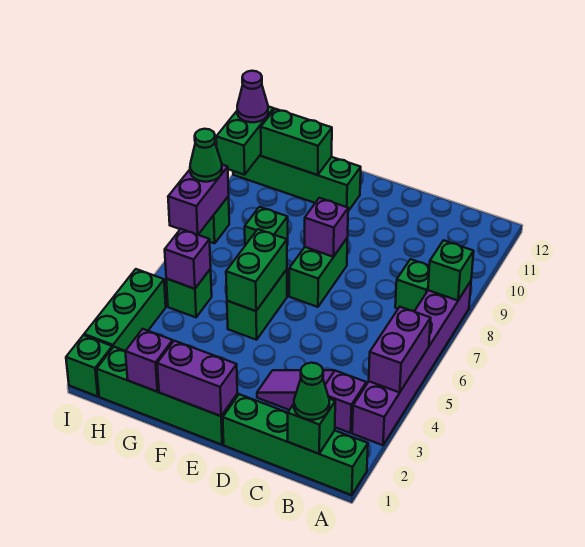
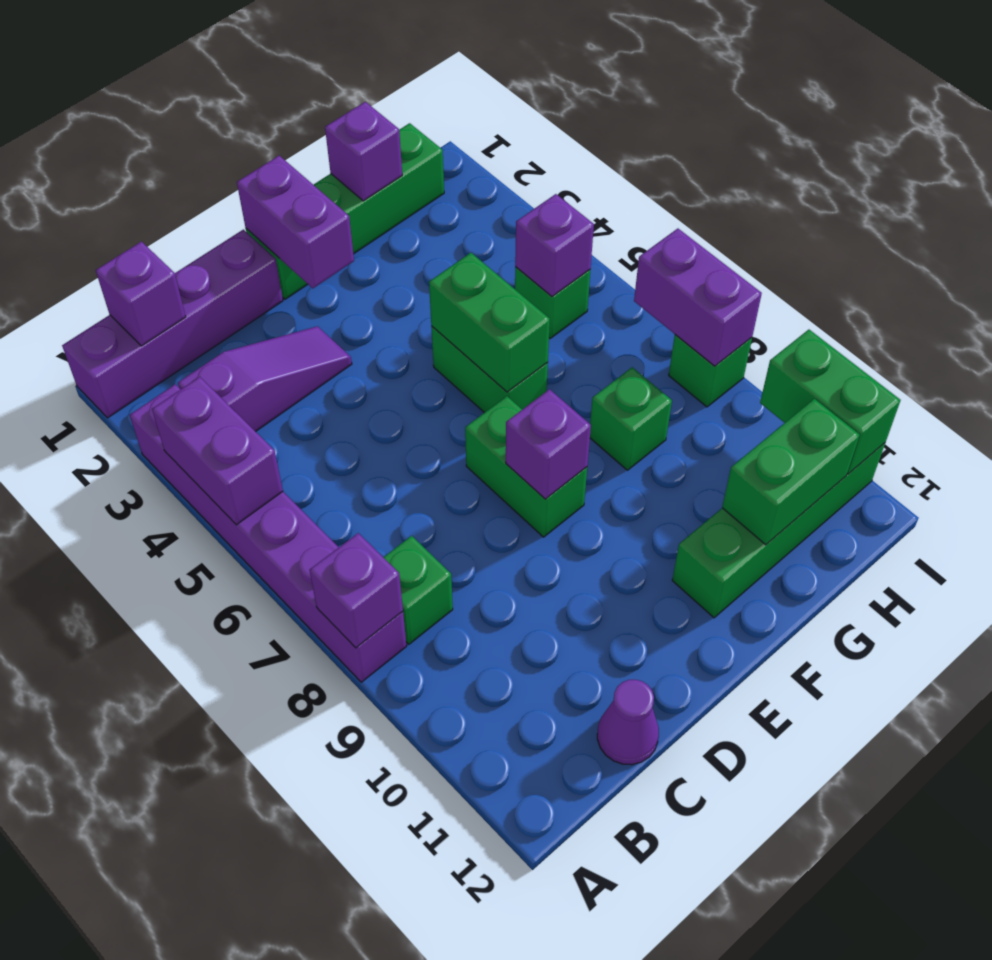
green brick A1:D1 level 1 -> purple brick A1:D1 level 1
green brick A8 level 2 -> purple brick A8 level 2
green brick B1 level 2 -> purple brick B1 level 2
green cone B1 level 3 -> none
purple brick E1:F1 level 2 -> purple brick E1:E2 level 2
green brick I1 level 1 -> none
green brick I2:I4 level 1 -> none
green cone I8 level 3 -> none
purple cone I11 level 3 -> purple cone C12 level 1

